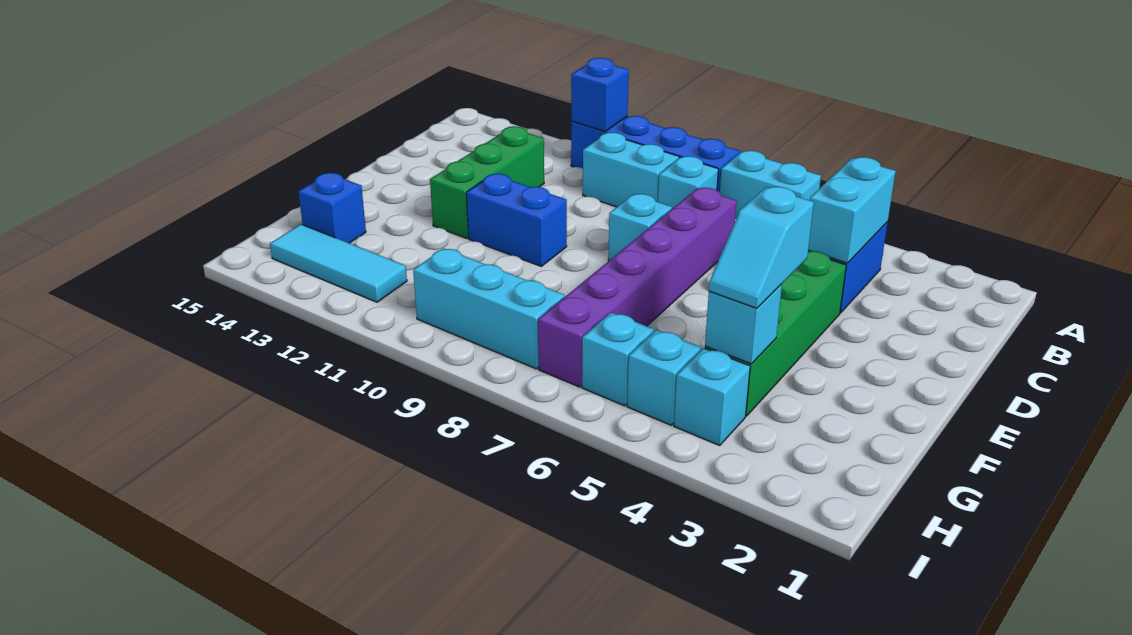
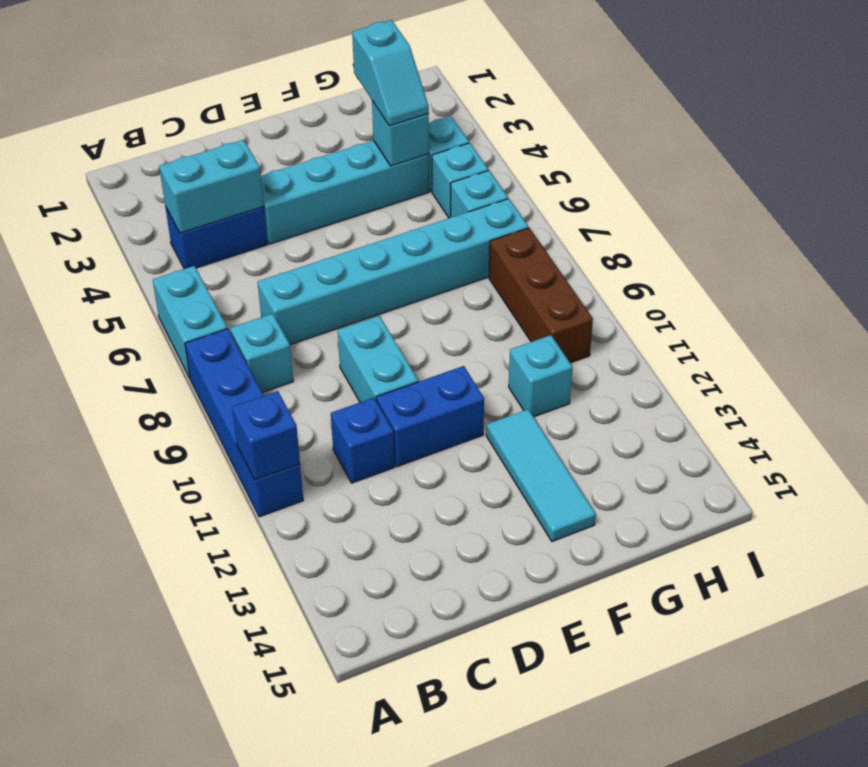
cyan brick B9:B10 level 1 -> cyan brick D9:D10 level 1
purple brick C7:H7 level 1 -> cyan brick C7:H7 level 1
green brick C12:E12 level 1 -> none
green brick D4:G4 level 1 -> cyan brick D4:G4 level 1
cyan brick D8 level 1 -> cyan brick G11 level 1
blue brick E10:E11 level 1 -> blue brick D11:E11 level 1
cyan slope F4:G4 level 3 top F -> cyan slope G3:G4 level 3 top 3
blue brick G14 level 1 -> blue brick C11 level 1
cyan brick H8:H10 level 1 -> brown brick H8:H10 level 1
cyan tile H12:H14 level 1 -> cyan tile F12:F14 level 1

